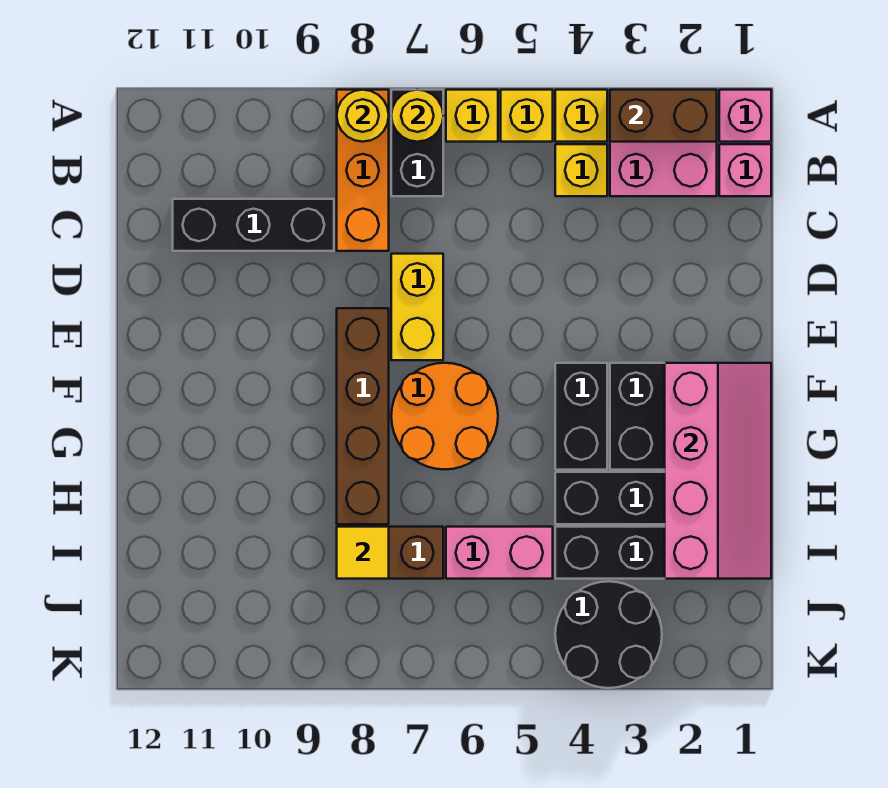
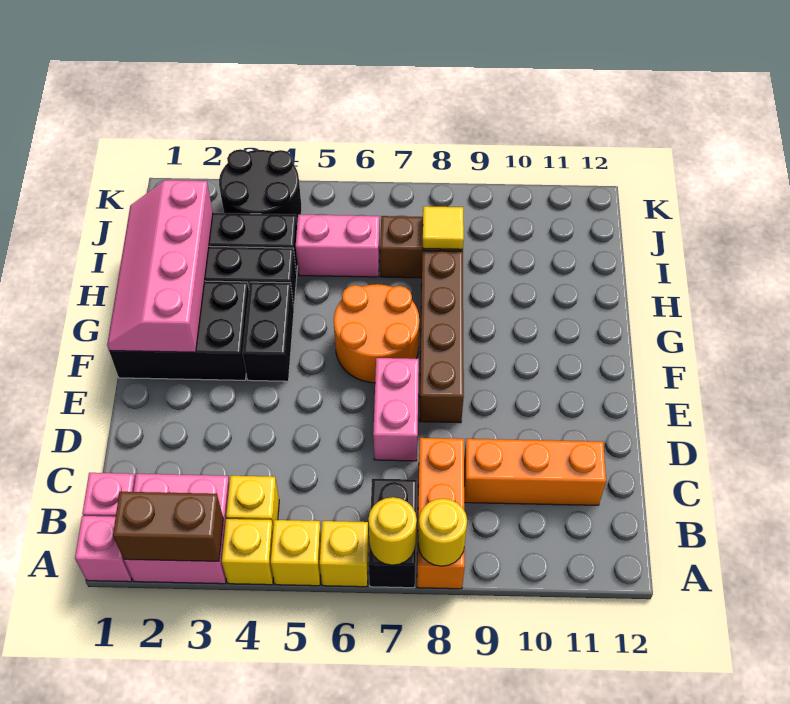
black brick C9:C11 level 1 -> orange brick C9:C11 level 1
yellow brick D7:E7 level 1 -> pink brick D7:E7 level 1

